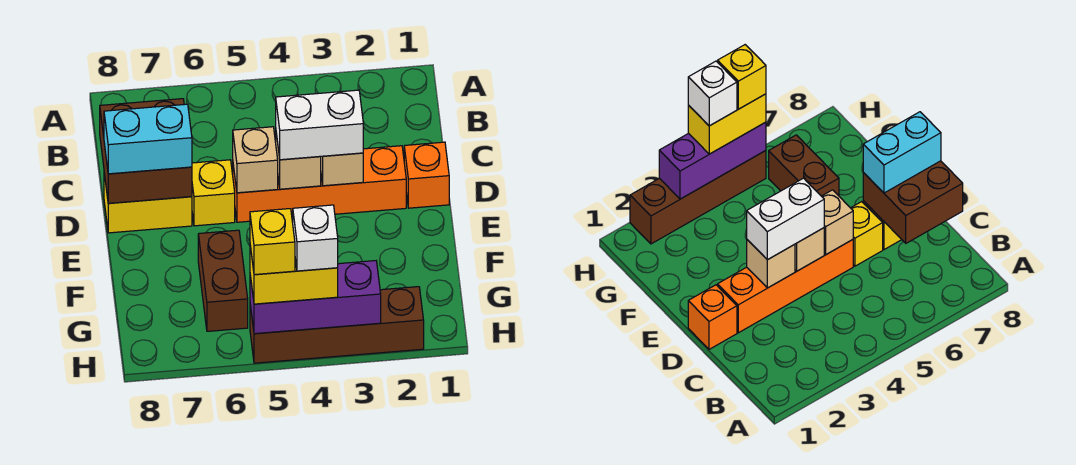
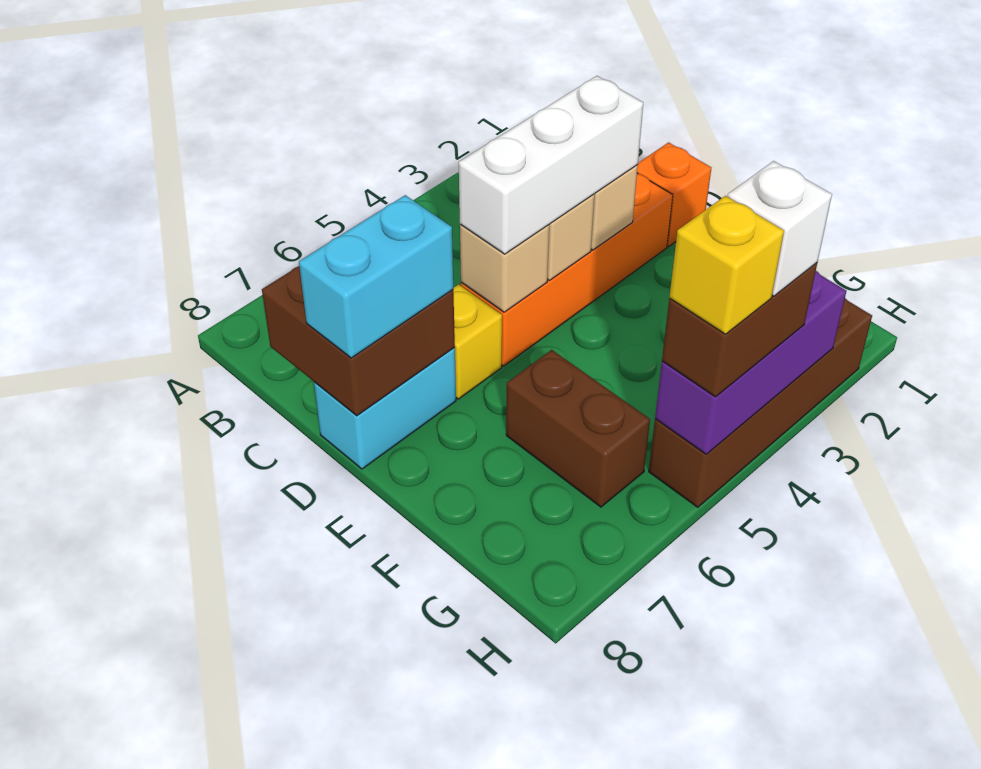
white brick D3:D4 level 3 -> white brick D3:D5 level 3
yellow brick D7:D8 level 1 -> cyan brick D7:D8 level 1
yellow brick H4:H5 level 3 -> brown brick H4:H5 level 3

